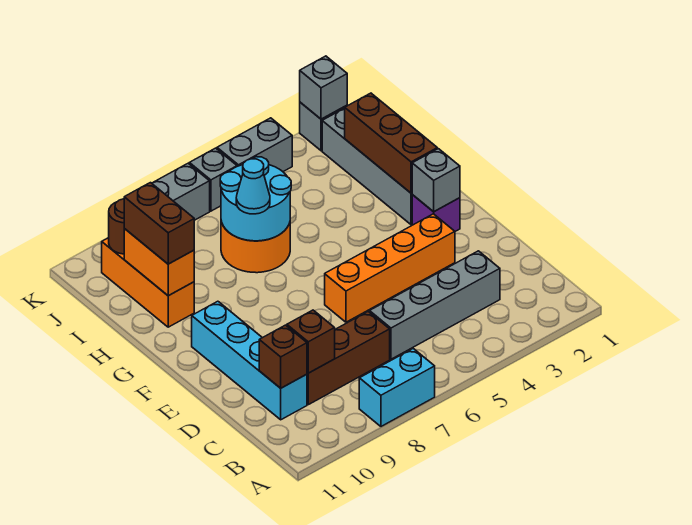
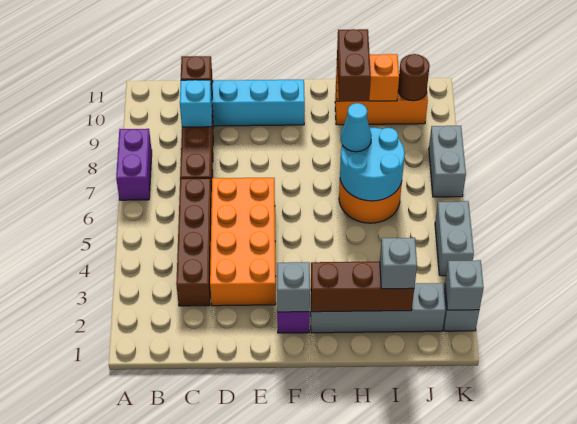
cyan brick A7:A8 level 1 -> purple brick A7:A8 level 1
grey brick C3:C6 level 1 -> brown brick C3:C6 level 1
brown brick C9 level 2 -> cyan brick C9 level 2
orange brick E3:E6 level 1 -> orange brick D3:E6 level 1
brown brick H10:I10 level 3 -> brown brick H9:H10 level 3
grey brick K6 level 1 -> grey brick I2 level 3

